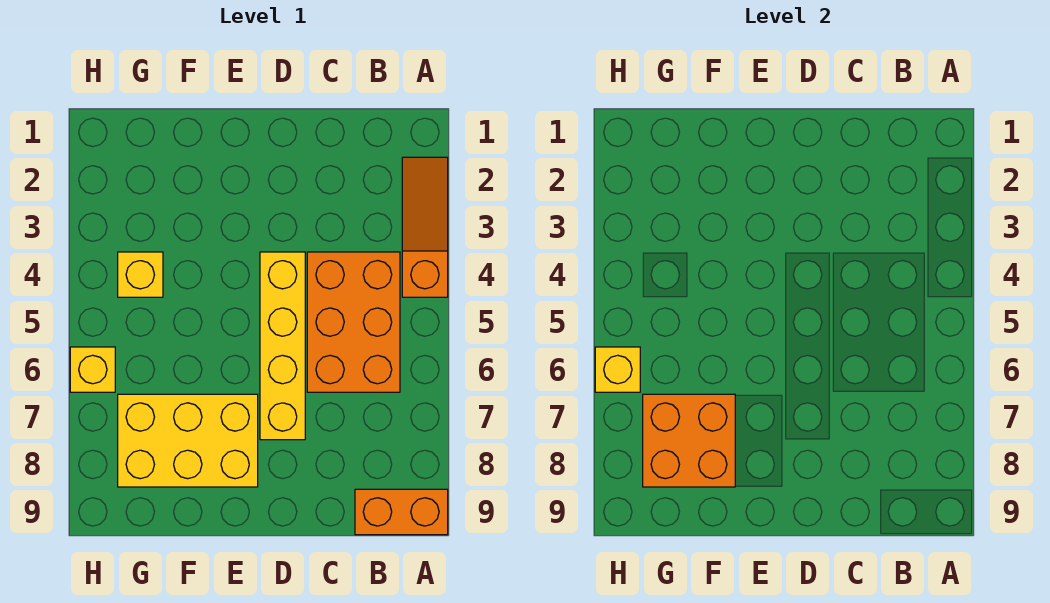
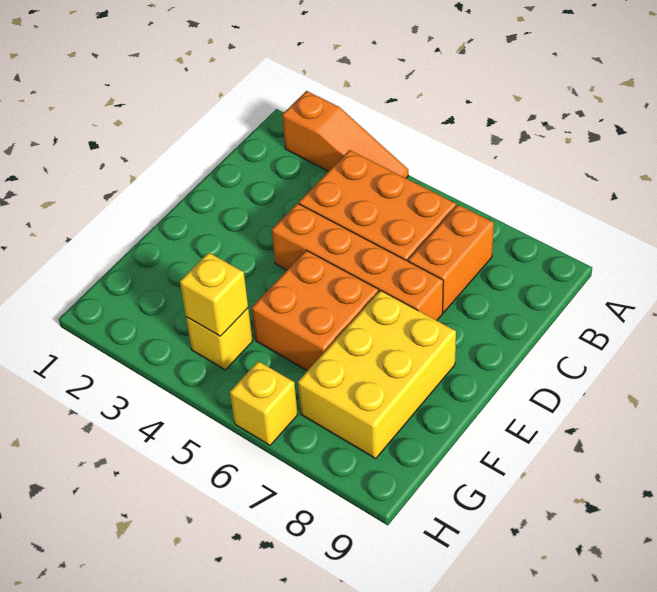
orange slope A2:A4 level 1 top 4 -> orange slope A2:A4 level 1 top 2
orange brick A9:B9 level 1 -> orange brick B7:C7 level 1
yellow brick D4:D7 level 1 -> orange brick D4:D7 level 1
orange brick F7:G8 level 2 -> orange brick E5:F6 level 1
yellow brick H6 level 2 -> yellow brick G4 level 2

